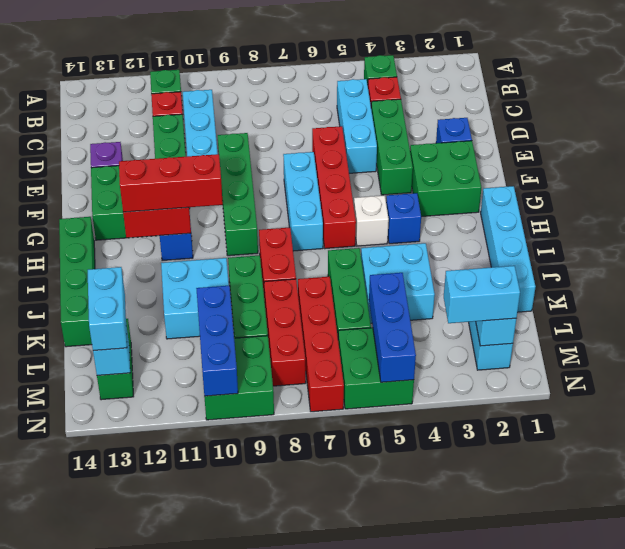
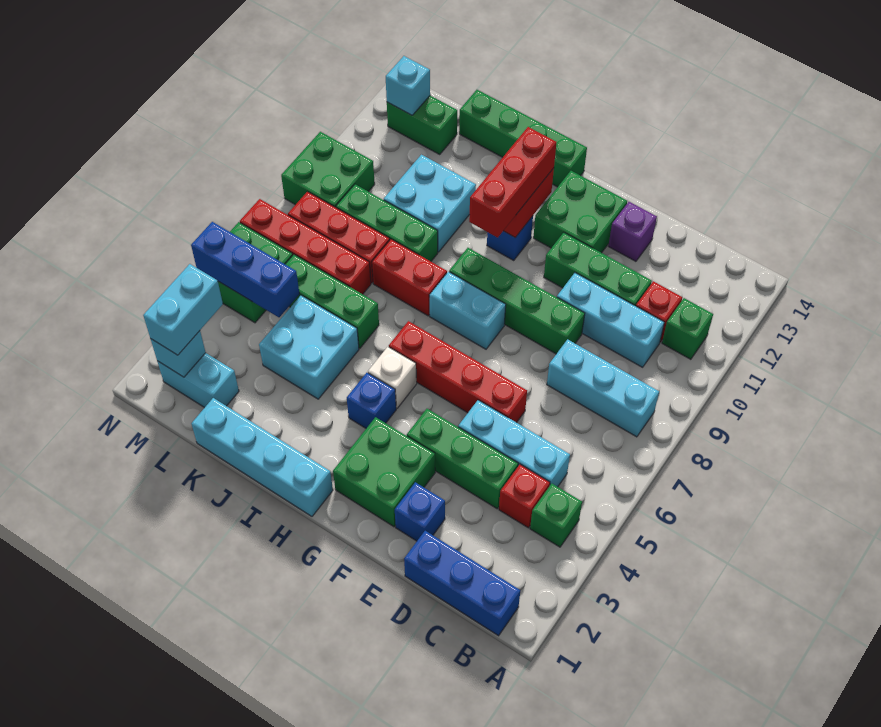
cyan brick F7:H7 level 1 -> cyan brick B8:D8 level 1
blue brick L10:N10 level 2 -> blue brick B1:D1 level 1
cyan brick L13:M13 level 3 -> cyan brick G8:H8 level 1

